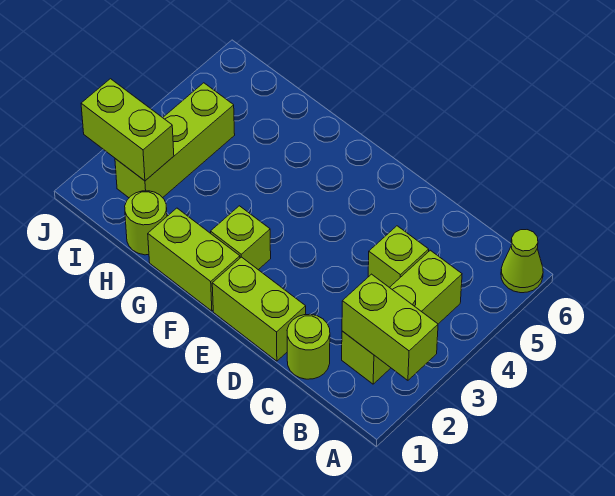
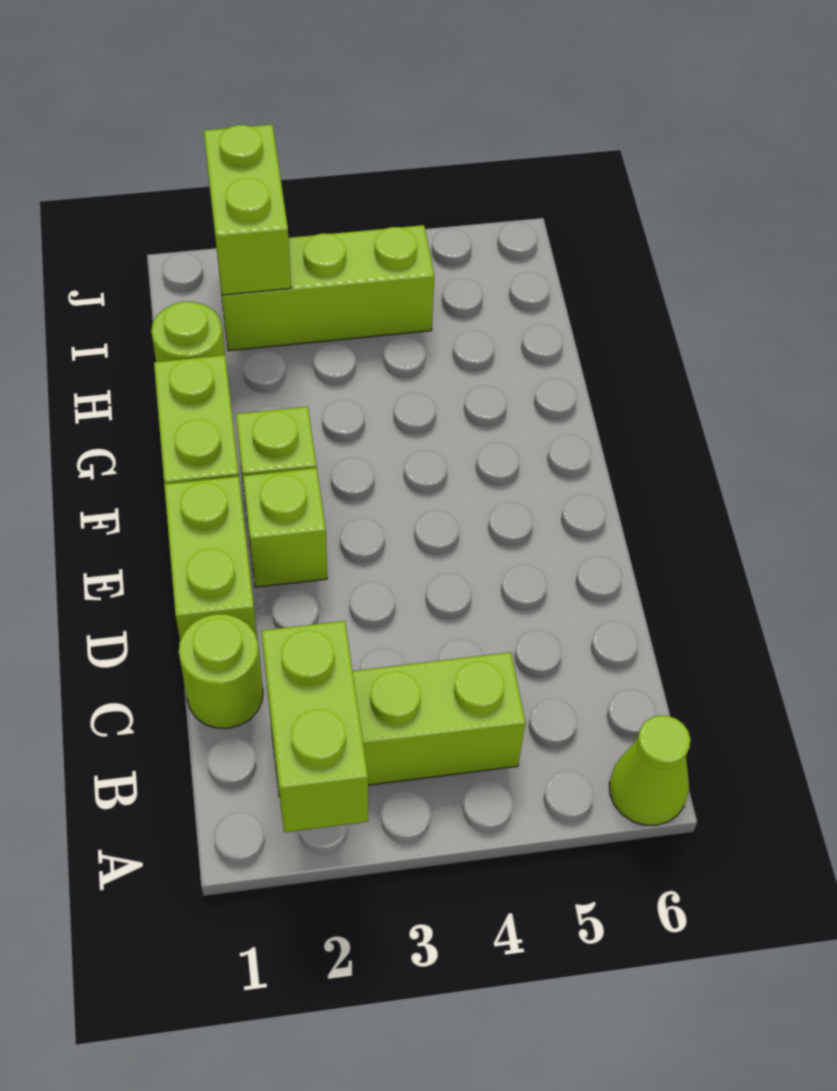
lime brick C4 level 1 -> lime brick E2 level 1

